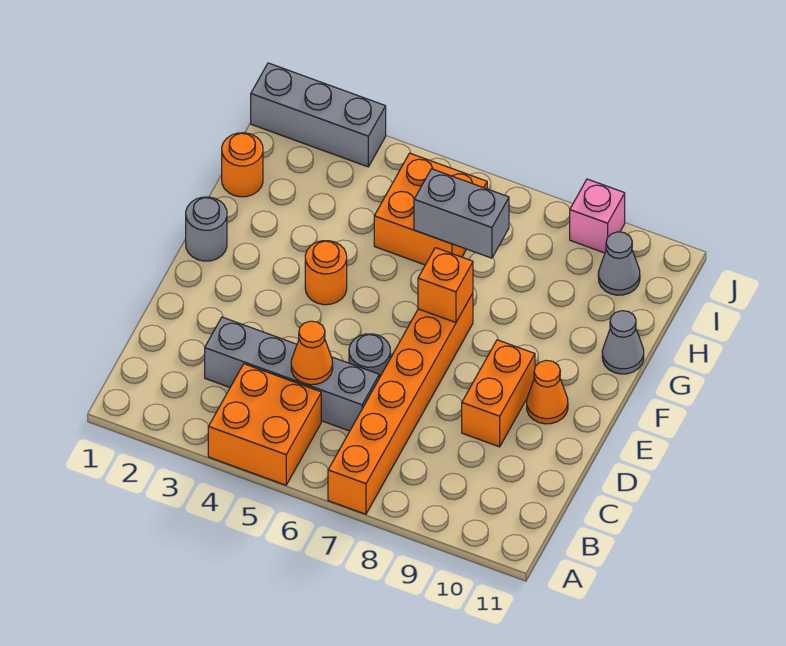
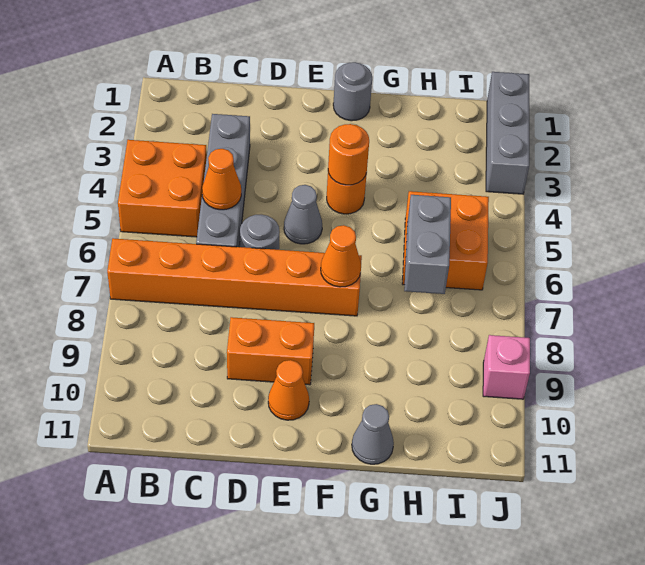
orange brick F7 level 2 -> orange cone F7 level 2
orange round brick H1 level 1 -> orange round brick F4 level 2
grey cone I10 level 1 -> grey cone E5 level 1

